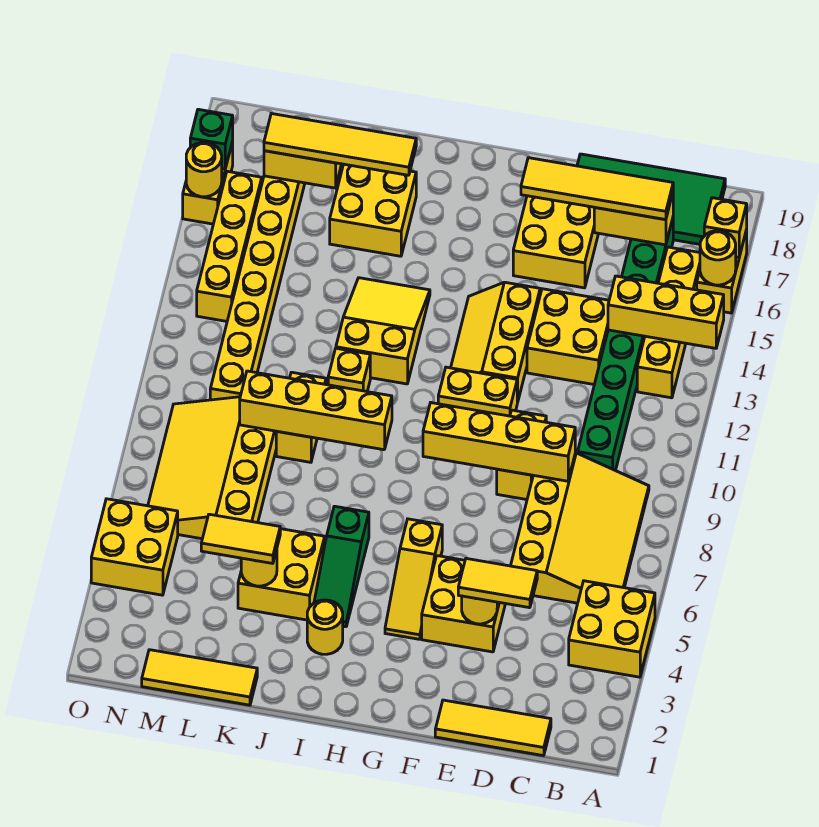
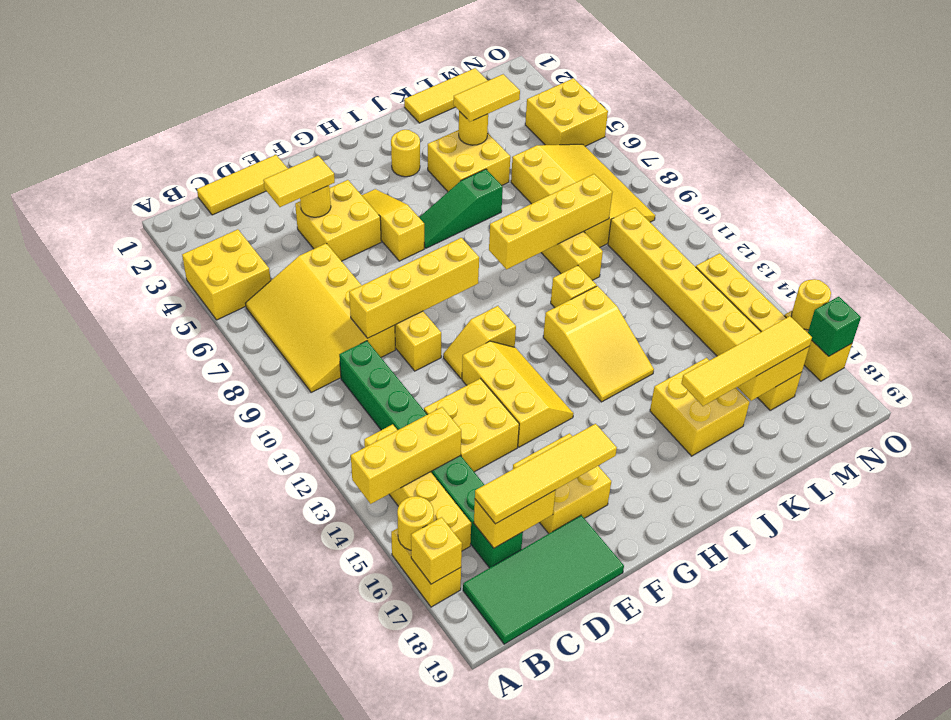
yellow brick F11:G11 level 1 -> yellow slope F11:G11 level 1 top G
green slope I4:I6 level 1 top 6 -> green slope H6:J6 level 1 top J

